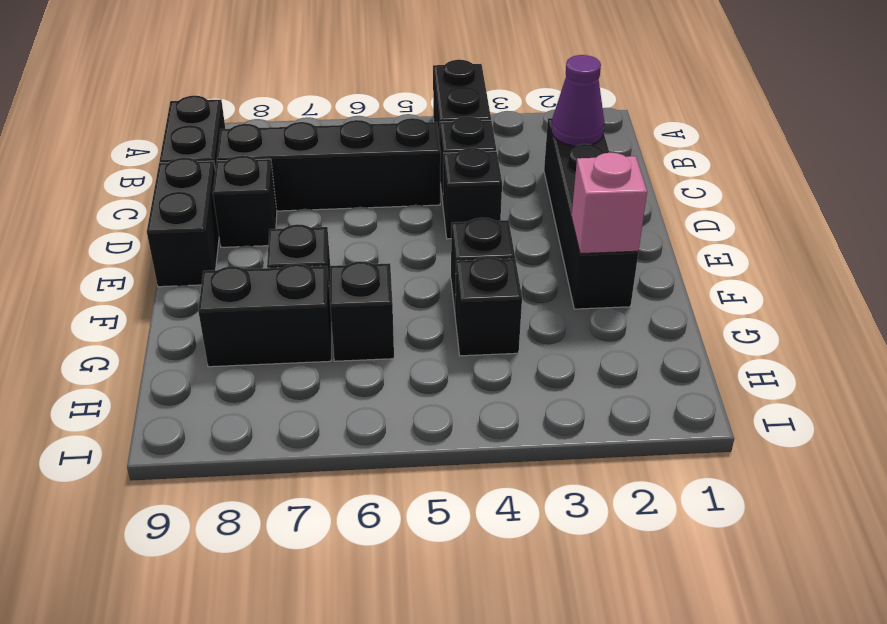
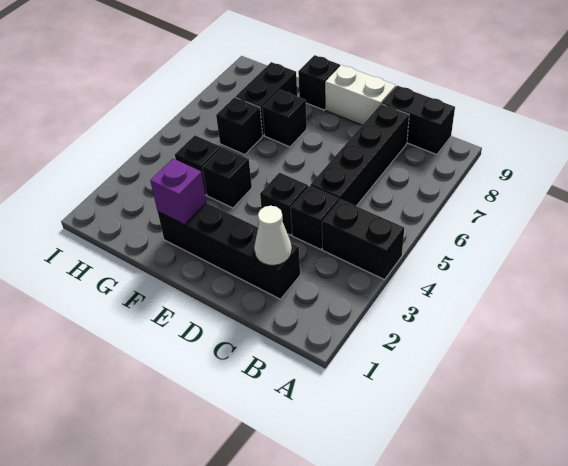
purple cone C2 level 2 -> white cone C2 level 2
black brick D8 level 1 -> black brick F9 level 1
black brick D9:E9 level 1 -> white brick D9:E9 level 1
pink brick F2 level 2 -> purple brick F2 level 2

